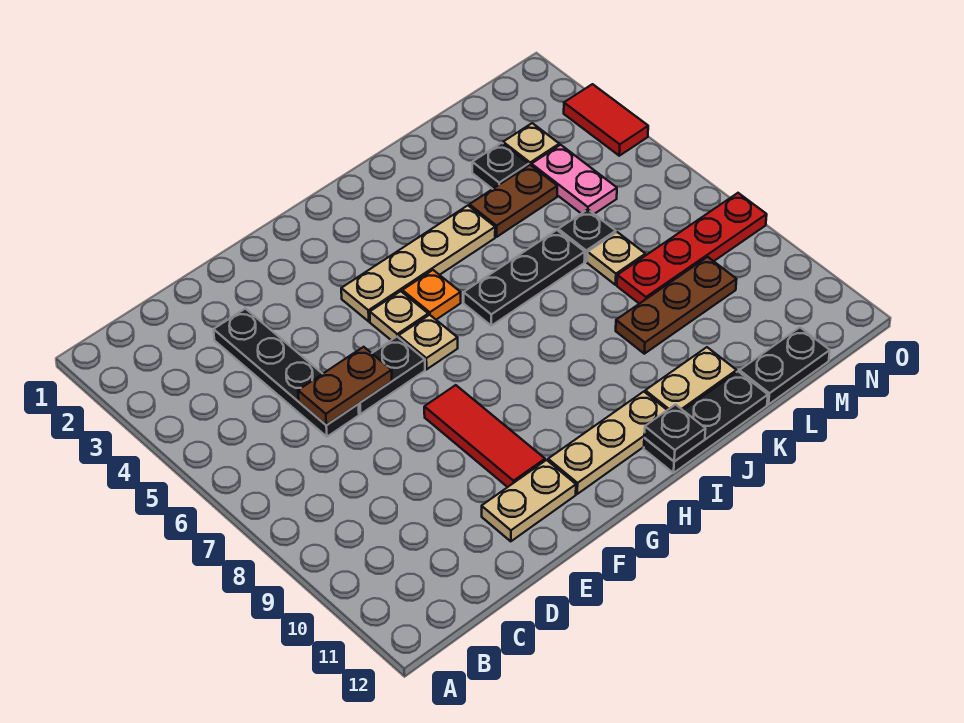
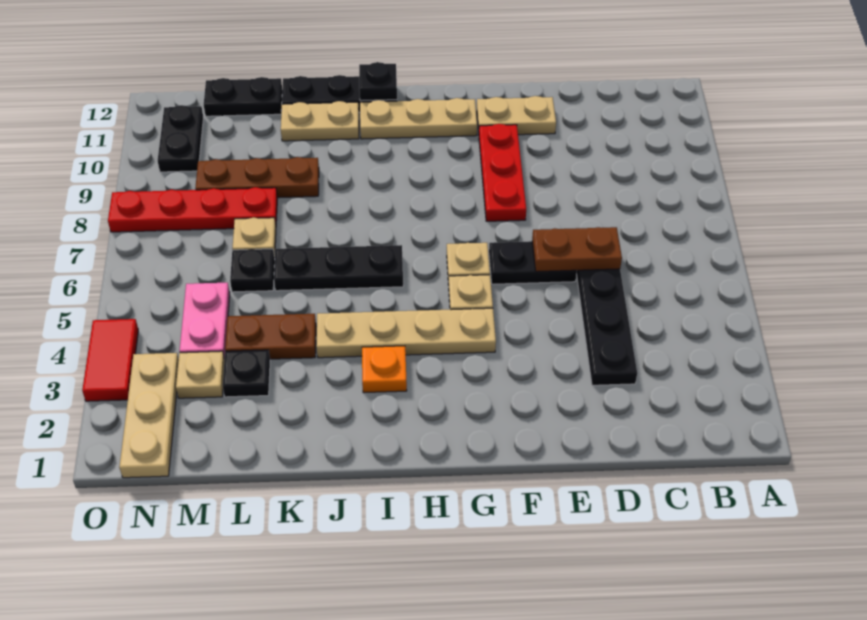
red tile F8:F10 level 1 -> red plate F8:F10 level 1
orange plate H5 level 1 -> orange plate I3 level 1
none -> tan plate N1:N3 level 1
none -> black plate N10:N11 level 1

